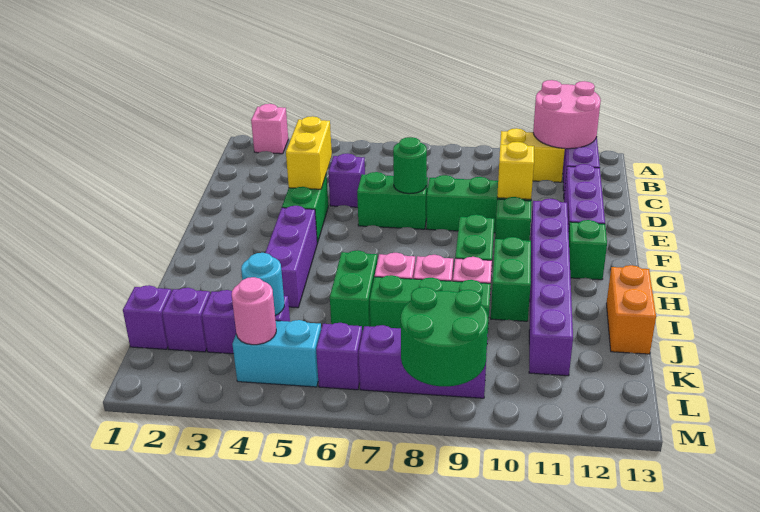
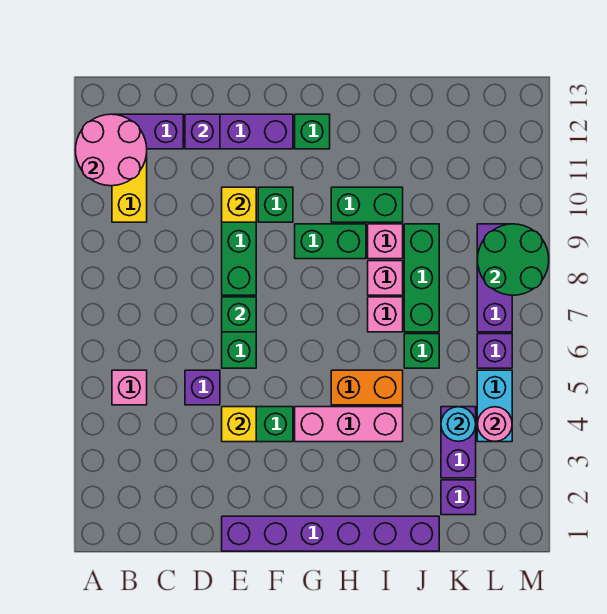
pink brick A2 level 1 -> pink brick B5 level 1
yellow brick D4:E4 level 2 -> yellow brick E4 level 2
green round brick E7 level 2 -> green brick E7 level 2
purple brick F11:K11 level 1 -> purple brick E1:J1 level 1
purple brick G4:I4 level 1 -> pink brick G4:I4 level 1
green brick I6:J6 level 1 -> green brick J6 level 1
orange brick I13:J13 level 1 -> orange brick H5:I5 level 1
purple brick K1 level 1 -> purple brick D12 level 2

